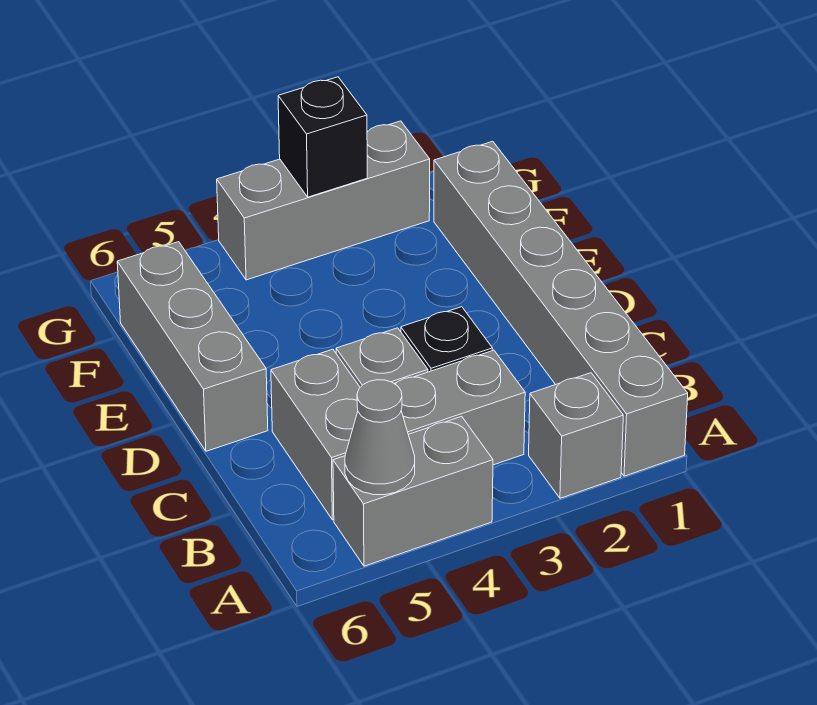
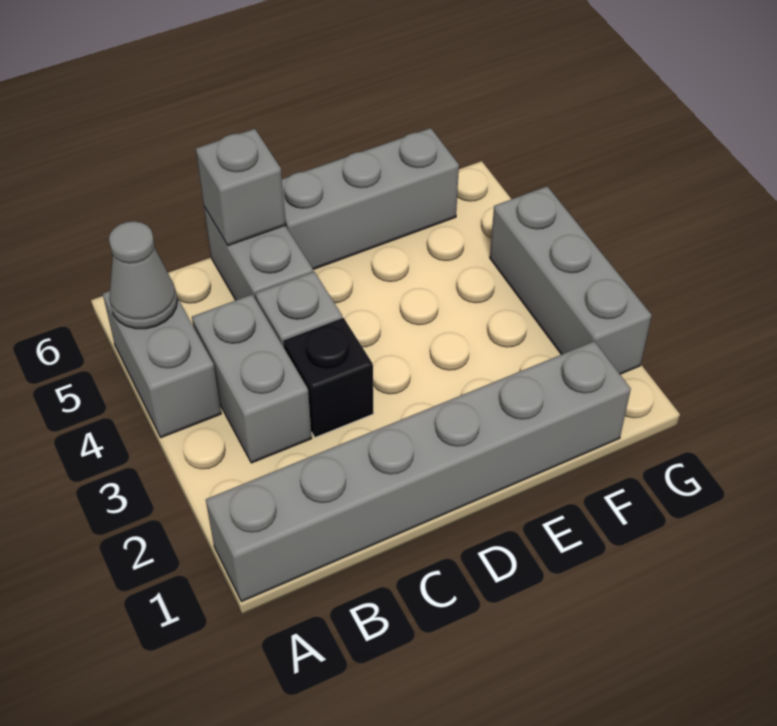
grey brick A2 level 1 -> grey brick C6 level 2
grey brick B5:C5 level 1 -> grey brick C5:C6 level 1
black brick G3 level 2 -> none

